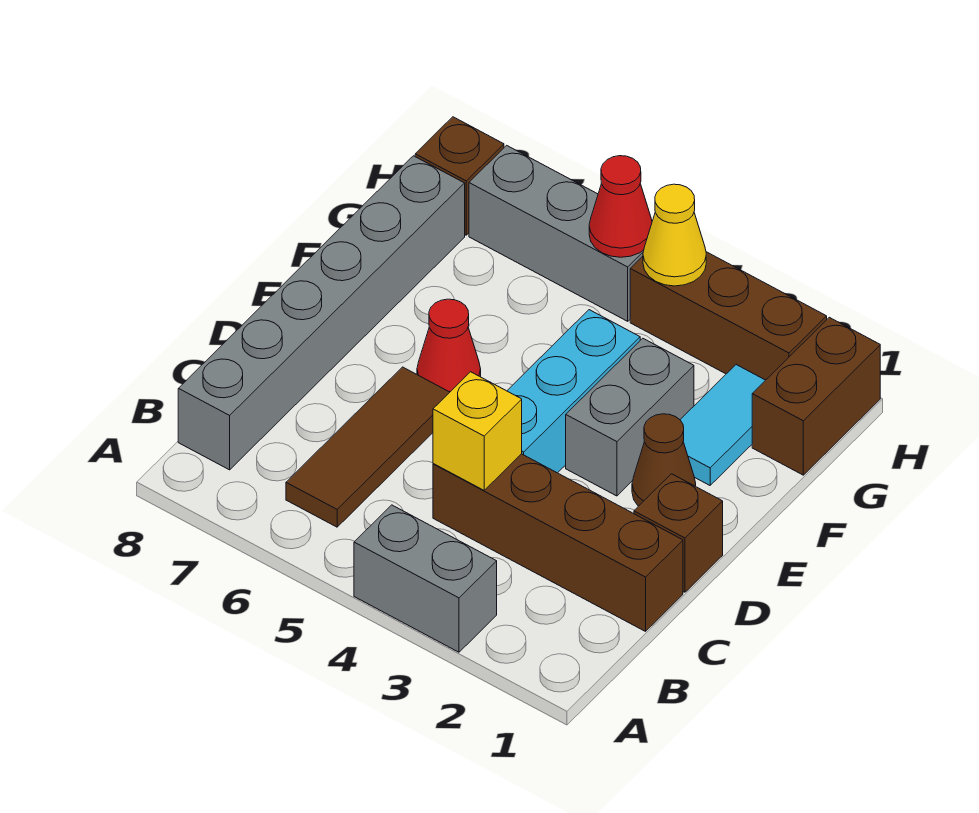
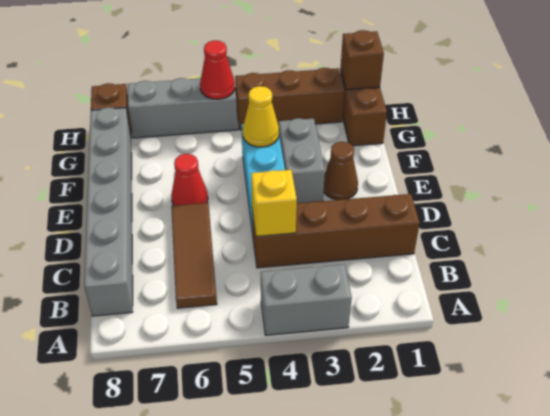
brown brick D1 level 1 -> brown brick H1 level 2
cyan tile F2:G2 level 1 -> none
yellow cone H4 level 2 -> yellow cone F4 level 2

